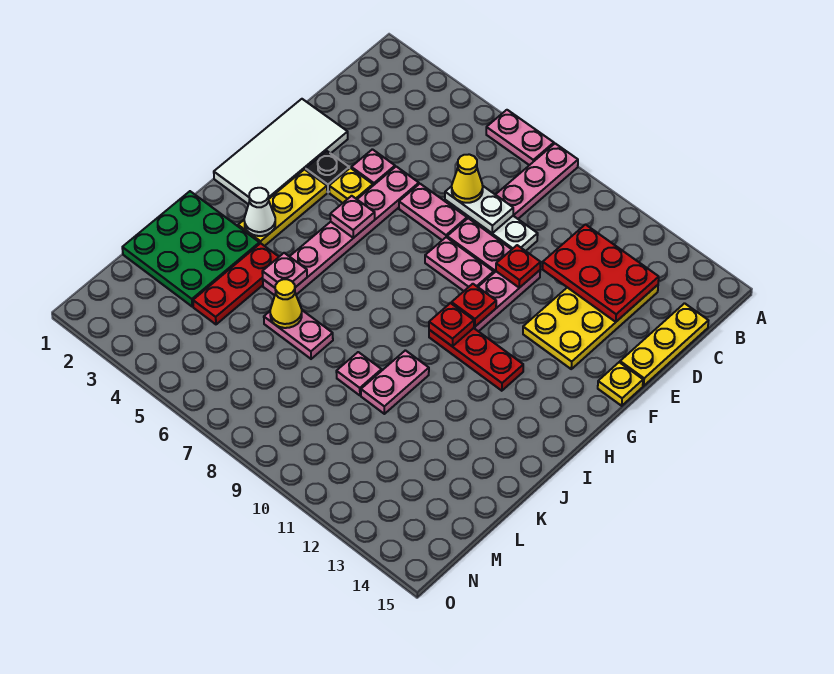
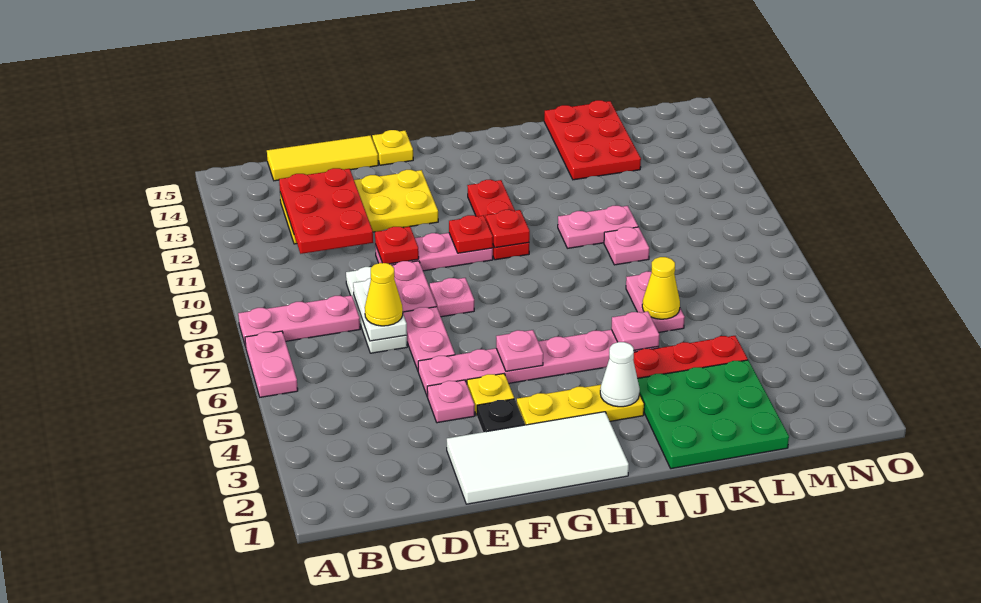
yellow plate C15:E15 level 1 -> yellow tile C15:E15 level 1
pink plate F8:F9 level 1 -> pink plate F8 level 1
none -> red plate K13:L15 level 1

